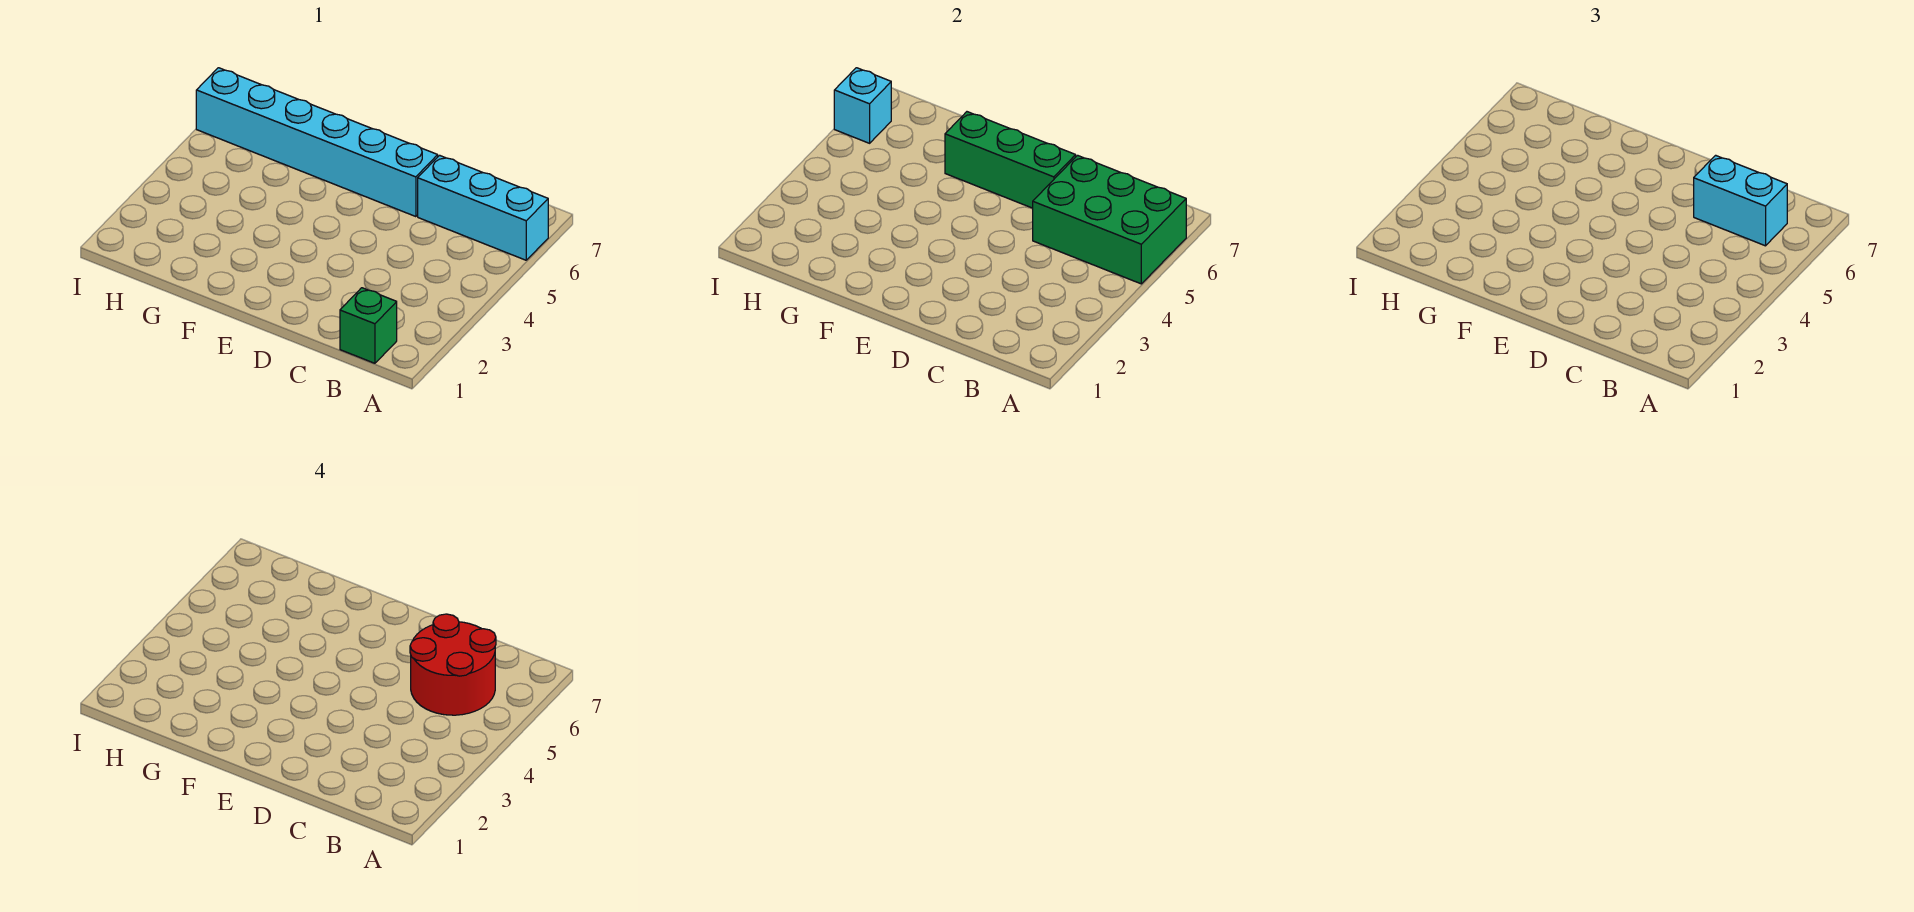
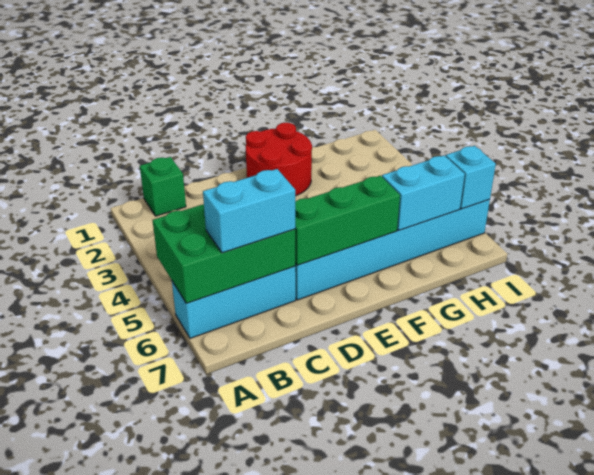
red round brick B5:C6 level 4 -> red round brick E1:F2 level 1
none -> cyan brick G6:H6 level 2

